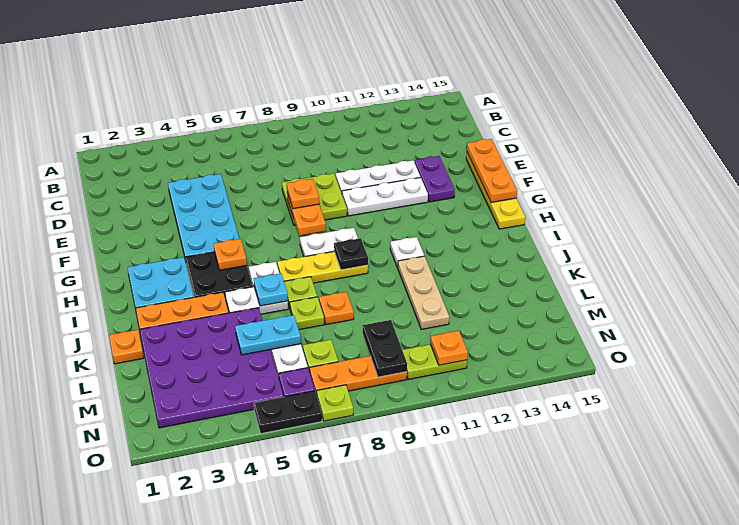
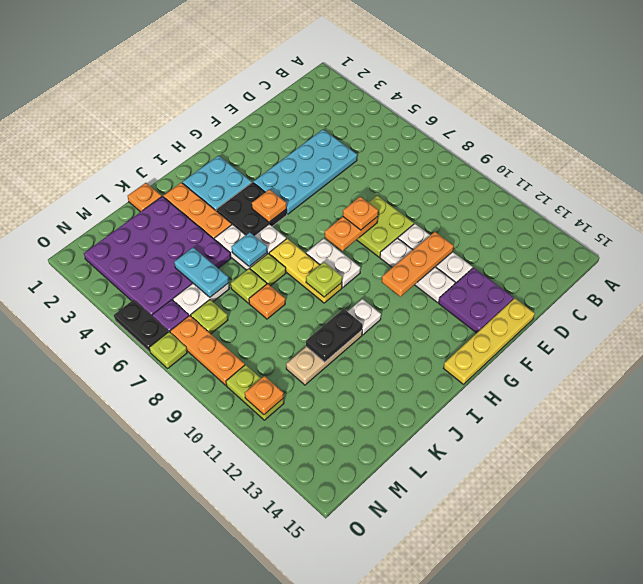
purple plate E13:F13 level 1 -> purple plate E13:F14 level 1
orange plate E15:G15 level 2 -> orange plate E11:G11 level 2
black plate I9 level 2 -> lime plate I9 level 2
black plate M9:N9 level 2 -> black plate J11:K11 level 2

